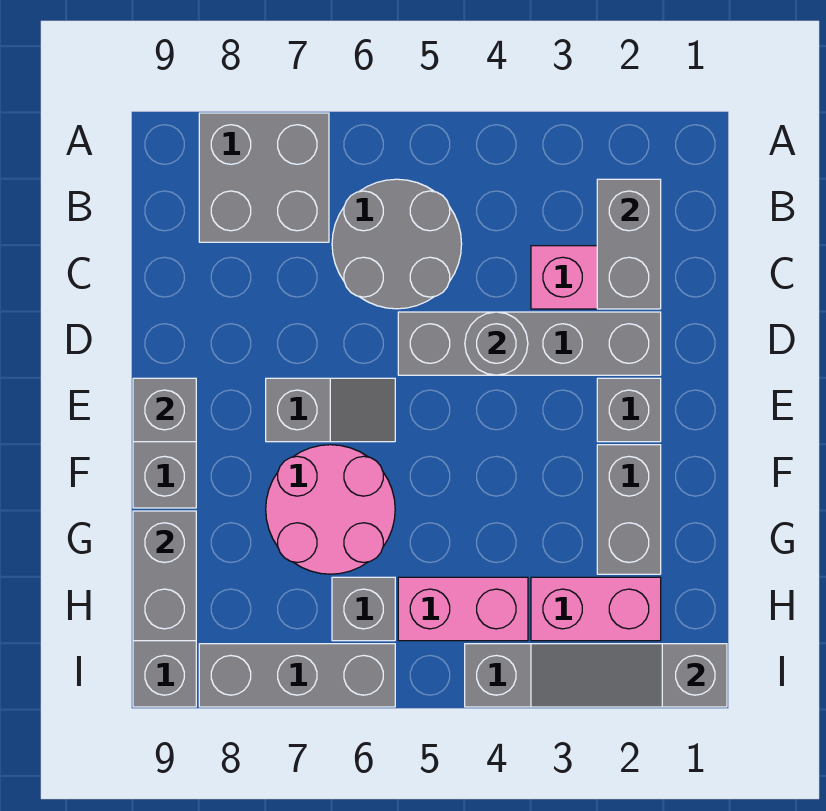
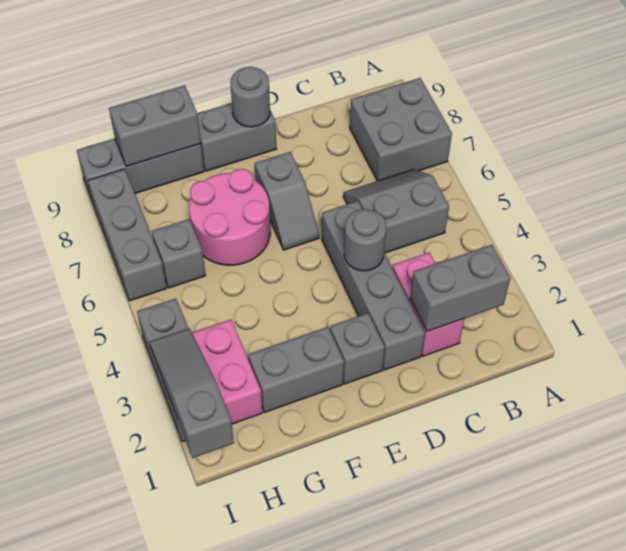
grey round brick B5:C6 level 1 -> grey slope B5:C6 level 1 top 5
grey brick E9 level 2 -> grey round brick E9 level 2
pink brick H4:H5 level 1 -> none

